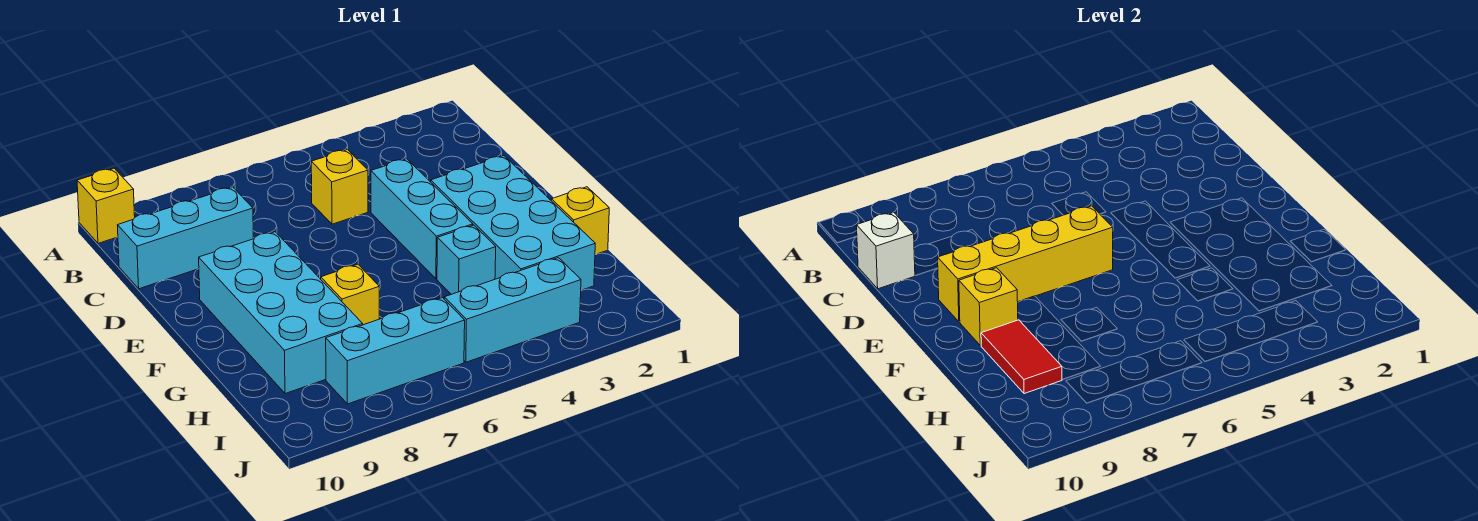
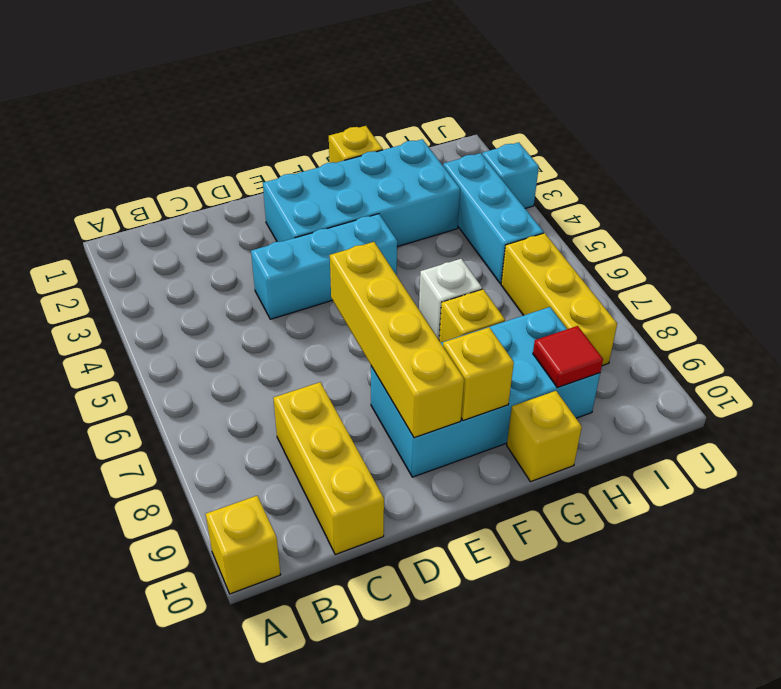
yellow brick C5 level 1 -> yellow brick G10 level 1
cyan brick C8:C10 level 1 -> yellow brick C8:C10 level 1
white brick C10 level 2 -> white brick G6 level 1
cyan brick G4 level 1 -> cyan brick J3 level 1
red tile G9:H9 level 2 -> red tile H9 level 2
cyan brick I6:I8 level 1 -> yellow brick I6:I8 level 1

